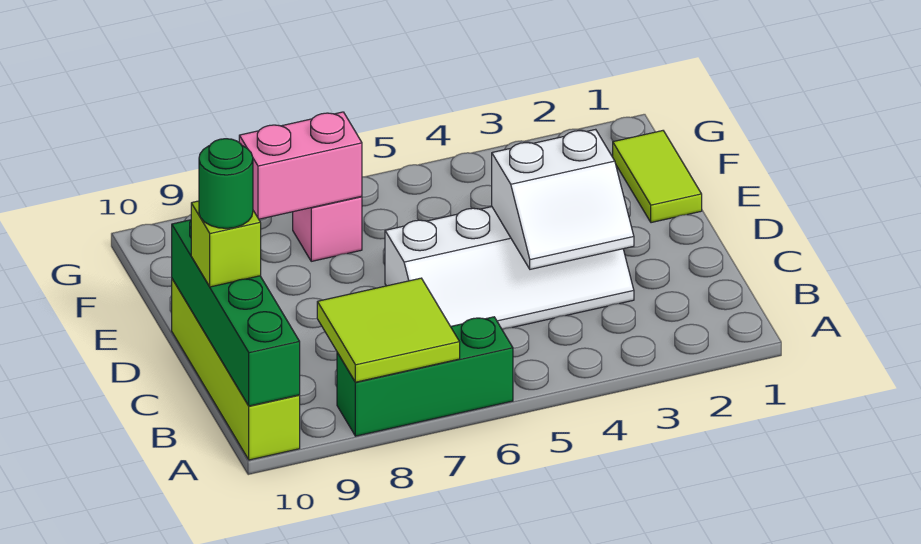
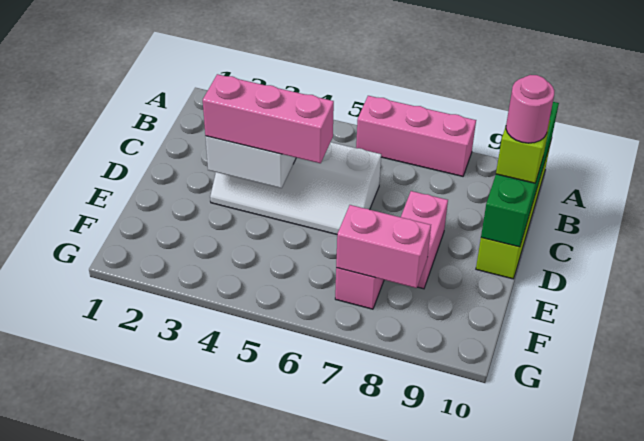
green brick A6:A8 level 1 -> pink brick A6:A8 level 1
lime tile A7:B8 level 2 -> none
white slope C3:D6 level 1 top D -> white slope C3:D6 level 1 top C
green round brick C10 level 4 -> pink round brick C10 level 4
none -> pink brick D3:D5 level 3
none -> pink brick D8:E8 level 1
lime tile E1:F1 level 1 -> none

